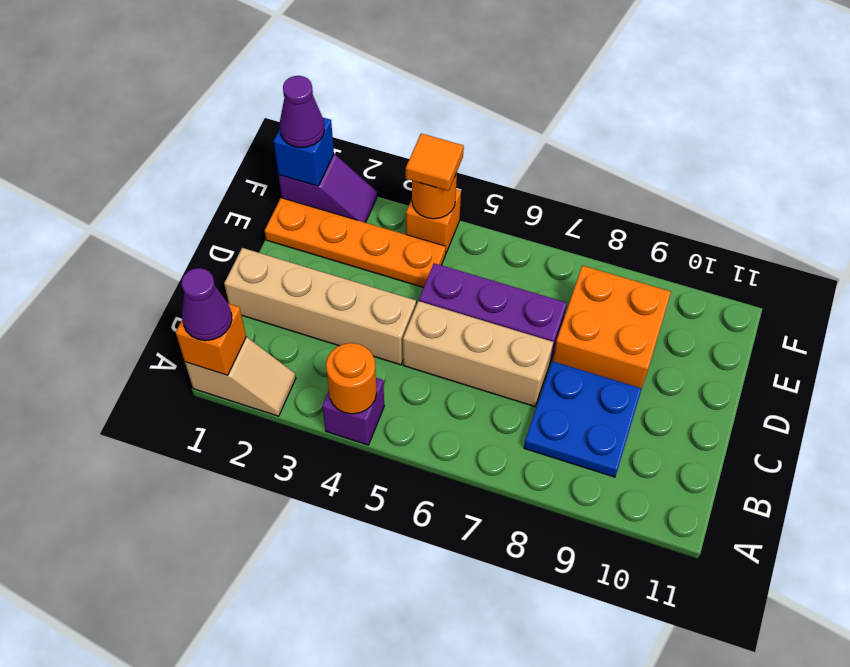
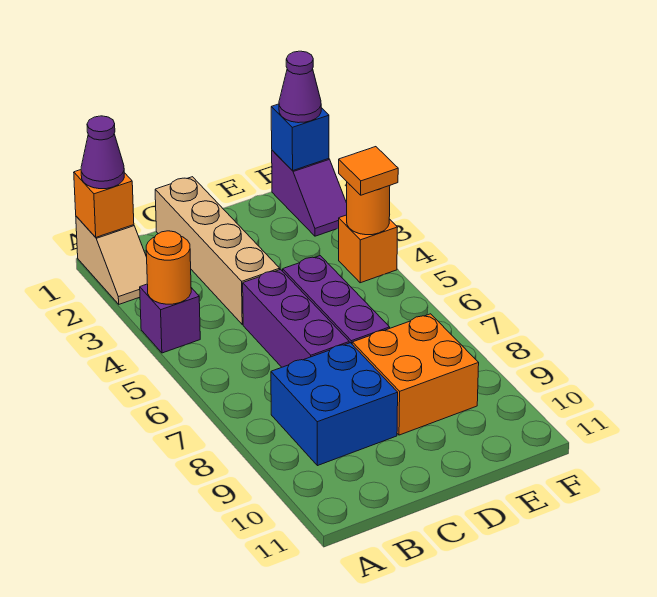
blue plate B8:C9 level 1 -> blue brick B8:C9 level 1
tan brick C5:C7 level 1 -> purple brick C5:C7 level 1
orange plate E1:E4 level 1 -> none

